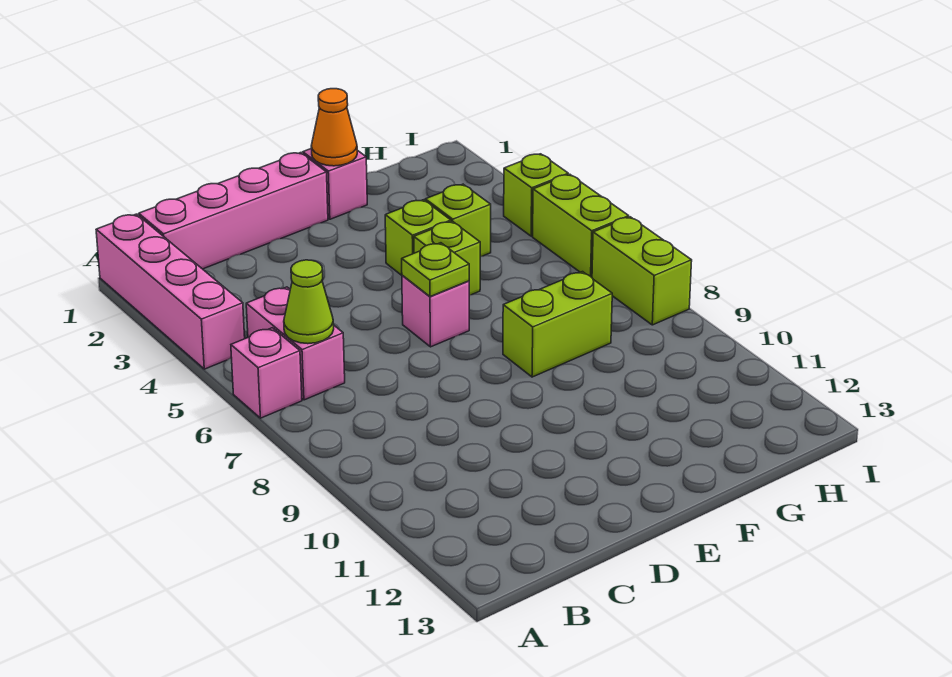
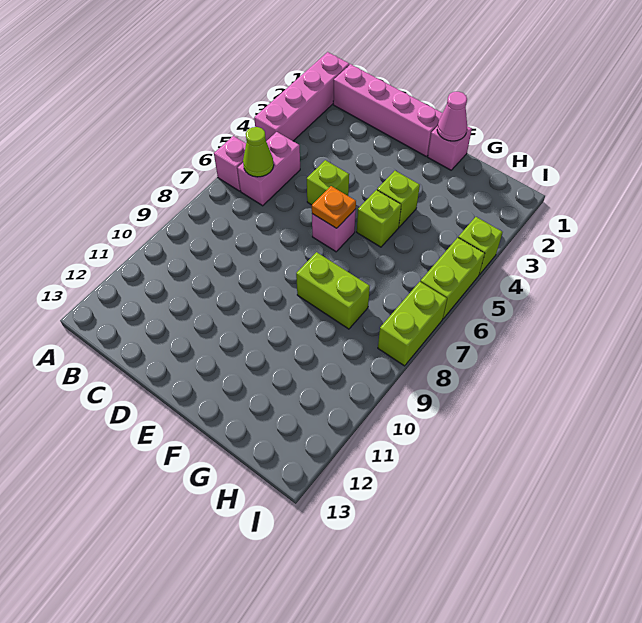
lime plate E6 level 2 -> orange plate E6 level 2
orange cone F1 level 2 -> pink cone F1 level 2
lime brick G4 level 1 -> lime brick D5 level 1

